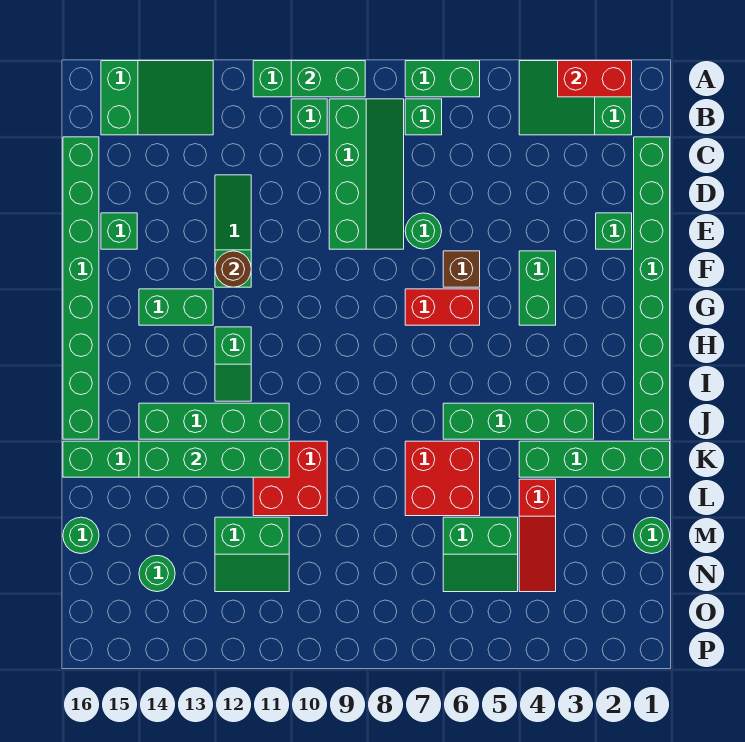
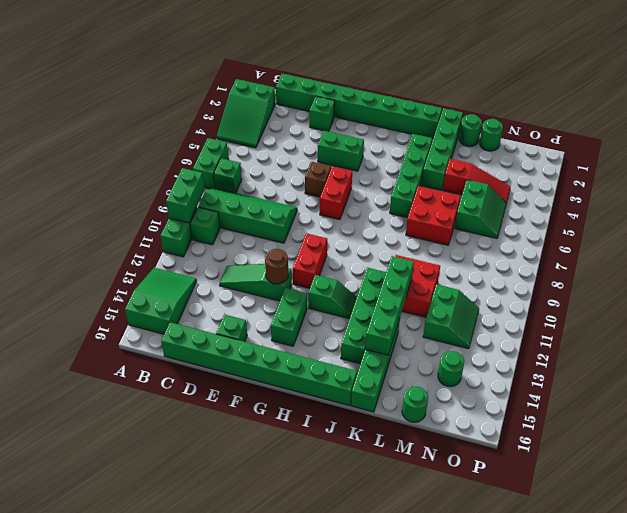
red brick A2:A3 level 2 -> red brick G10:G11 level 1
green round brick E7 level 1 -> green round brick L1 level 1

